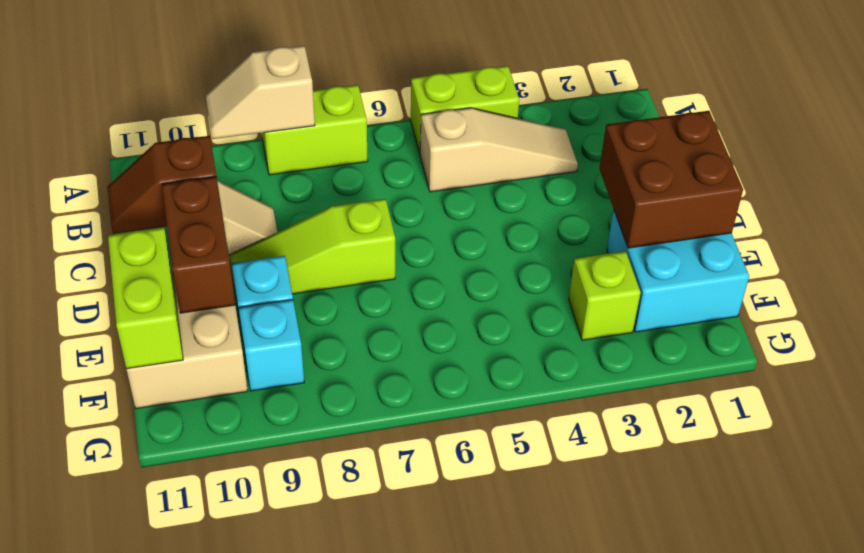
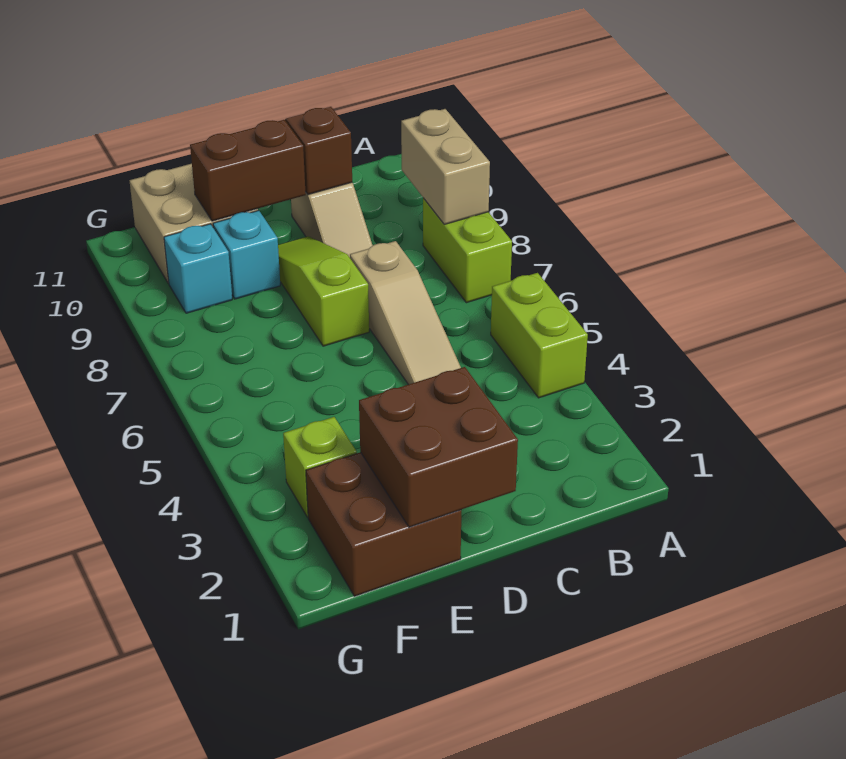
tan slope A8:A9 level 2 top 8 -> tan brick A8:A9 level 2
tan slope B3:B5 level 1 top 5 -> tan slope C5:C7 level 1 top 7
cyan brick E1:F2 level 1 -> brown brick E1:F2 level 1
lime brick E11:F11 level 2 -> none

